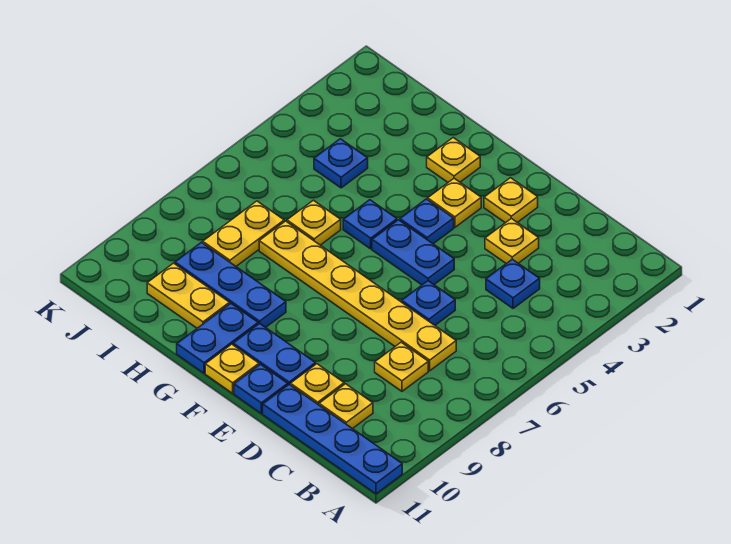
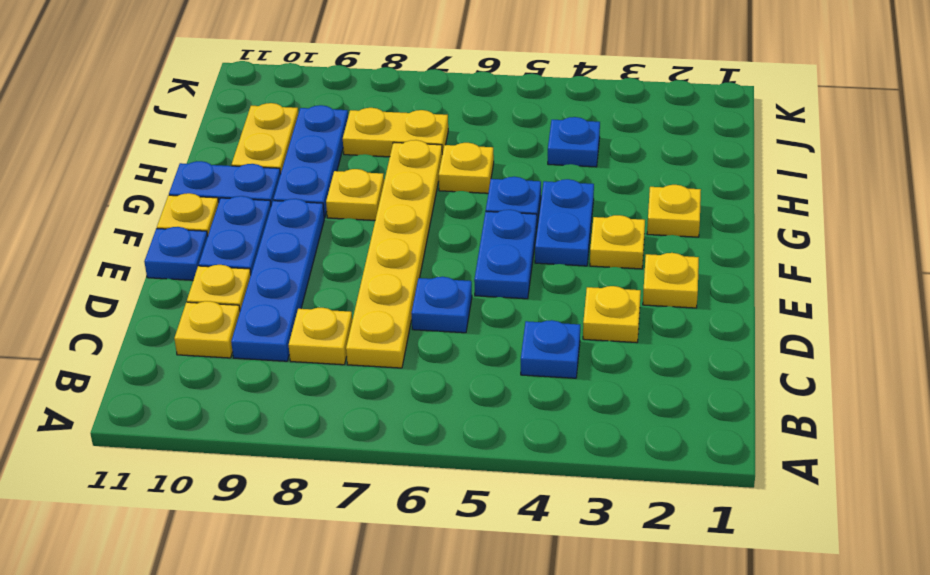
blue plate A11:D11 level 1 -> blue plate C9:F9 level 1
blue plate F4 level 1 -> blue plate F4:G4 level 1
none -> yellow plate G8 level 1

